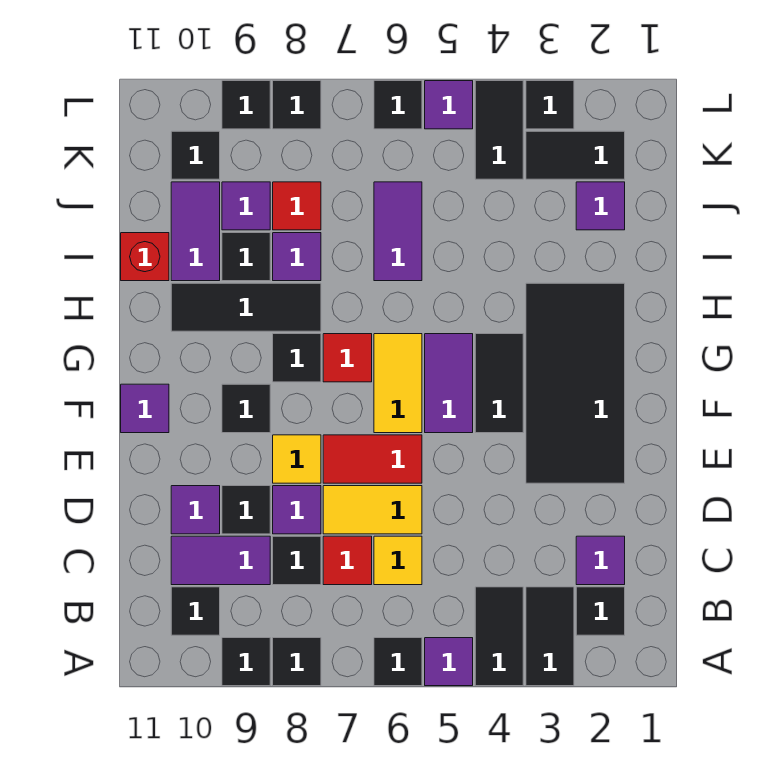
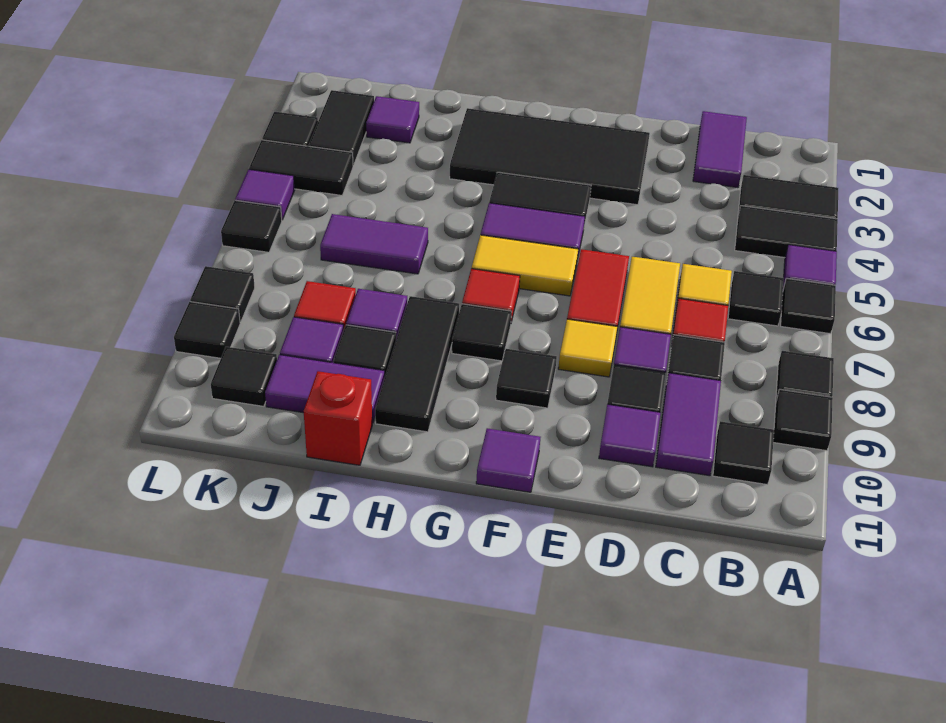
black tile B2 level 1 -> black tile B6 level 1
purple tile C2 level 1 -> purple tile C1:C2 level 1

